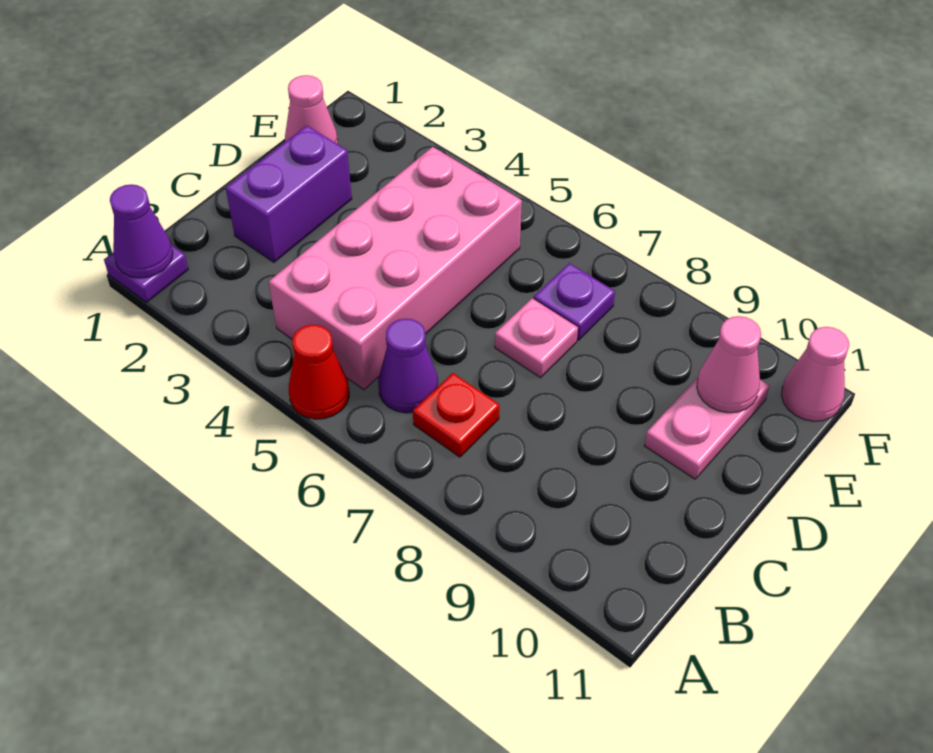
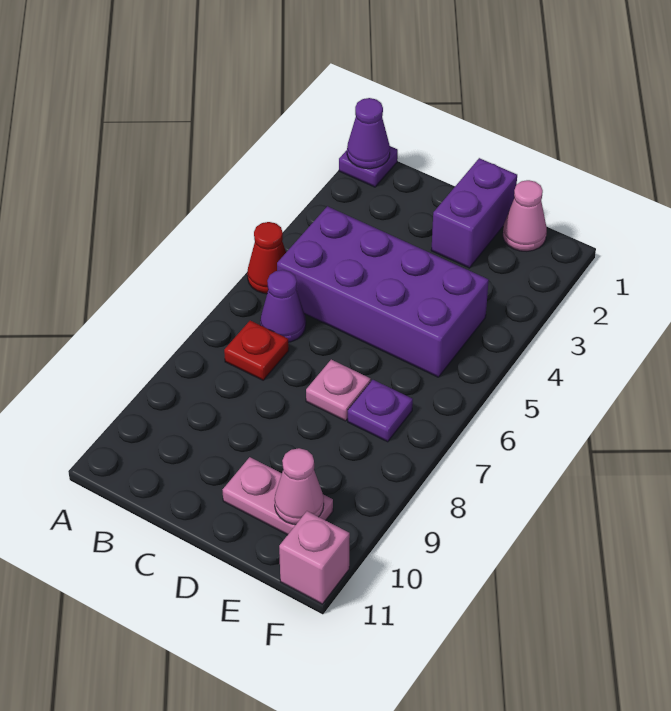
pink brick B4:E5 level 1 -> purple brick B4:E5 level 1
purple brick C2:D2 level 1 -> purple brick D1:D2 level 1
pink cone F11 level 1 -> pink brick F11 level 1

